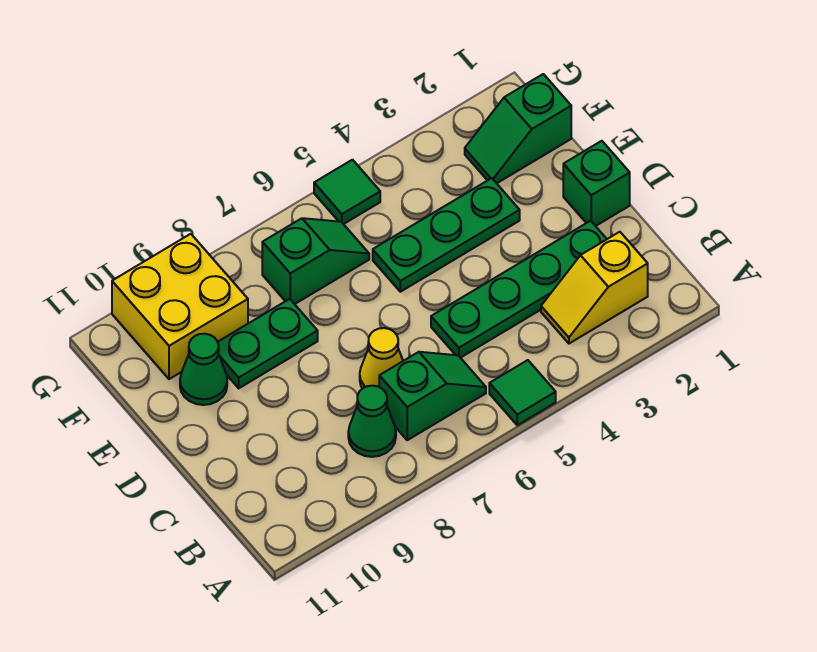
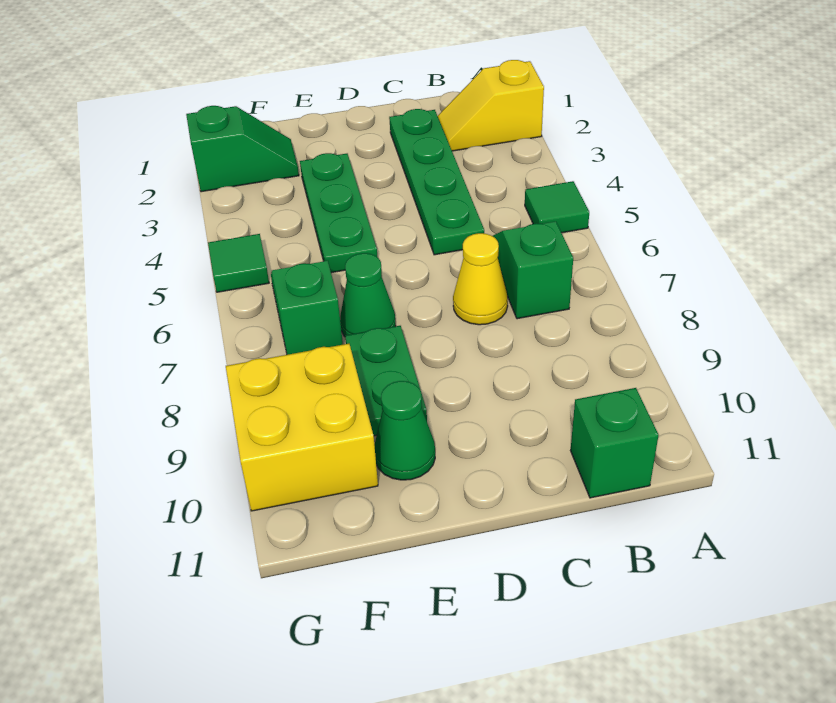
yellow slope B2:B3 level 1 top 2 -> yellow slope A2:B2 level 1 top A
green cone B8 level 1 -> green cone E7 level 1
green brick D1 level 1 -> green brick B11 level 1
green slope F1:F2 level 1 top 1 -> green slope F2:G2 level 1 top G

